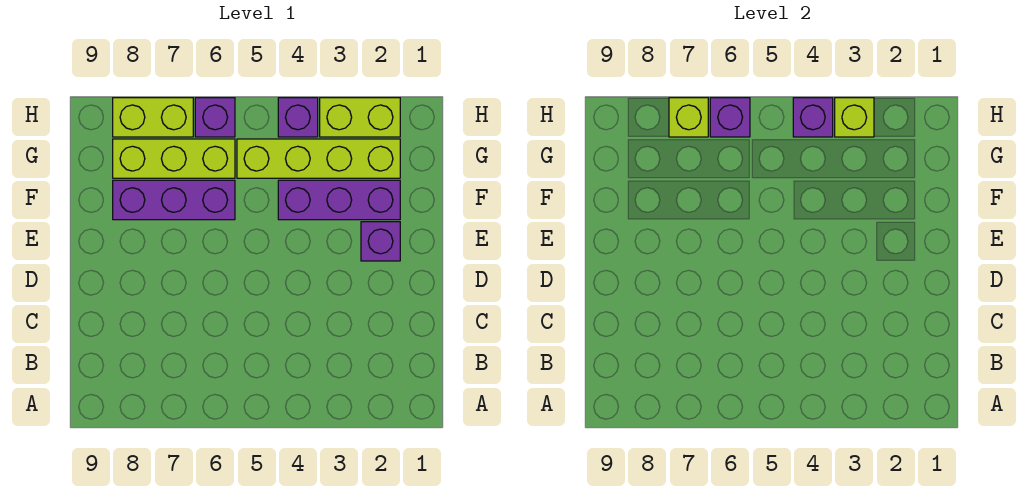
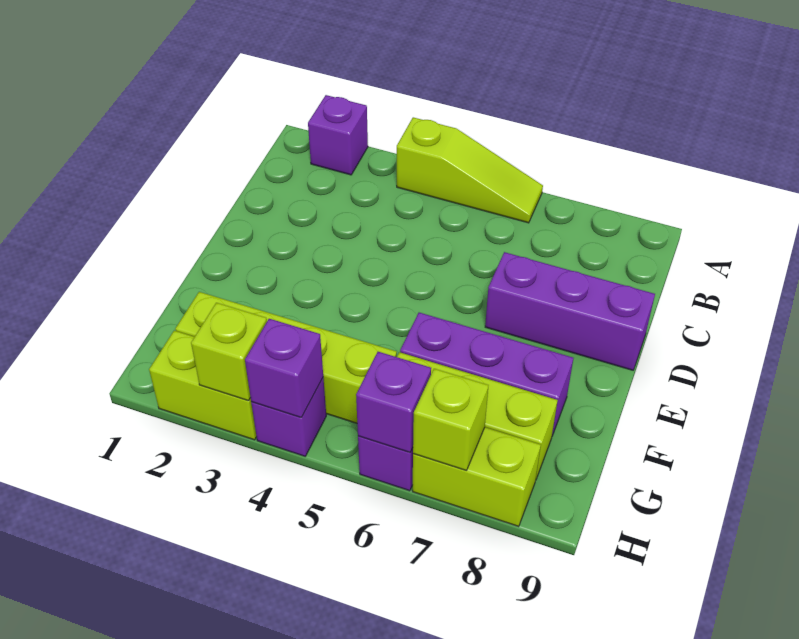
none -> lime slope A4:A6 level 1 top 4
purple brick E2 level 1 -> purple brick A2 level 1
purple brick F2:F4 level 1 -> purple brick D7:D9 level 1

